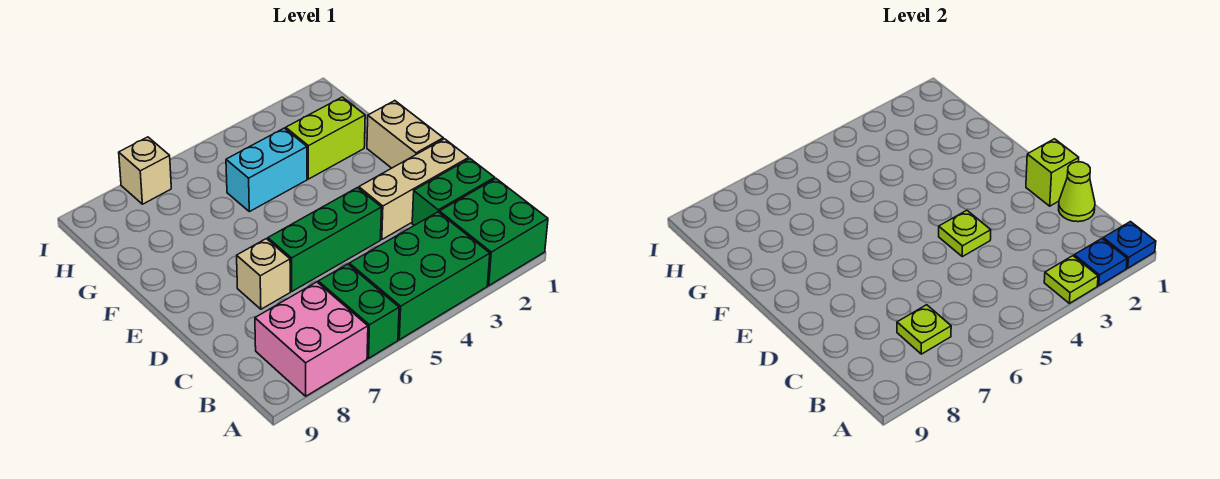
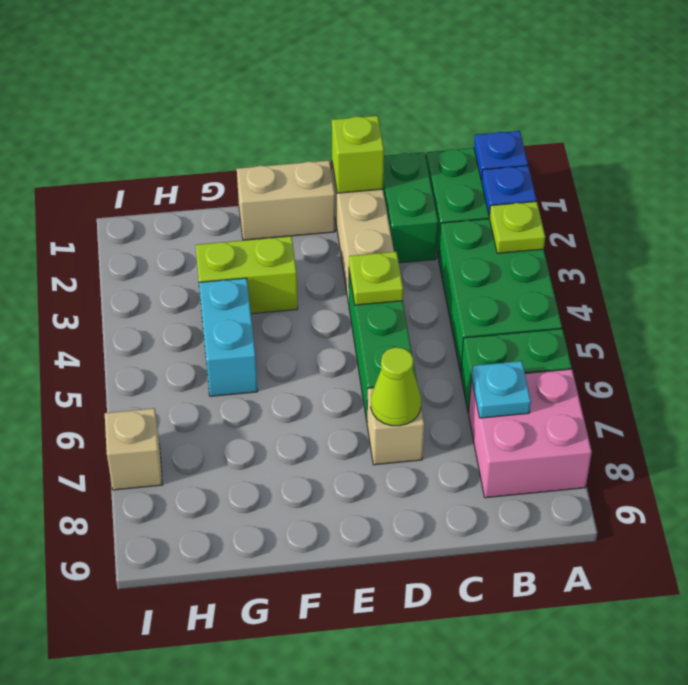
lime plate B7 level 2 -> cyan plate B7 level 2
lime cone C1 level 2 -> lime cone D7 level 2
lime brick G2:G3 level 1 -> lime brick F3:G3 level 1

